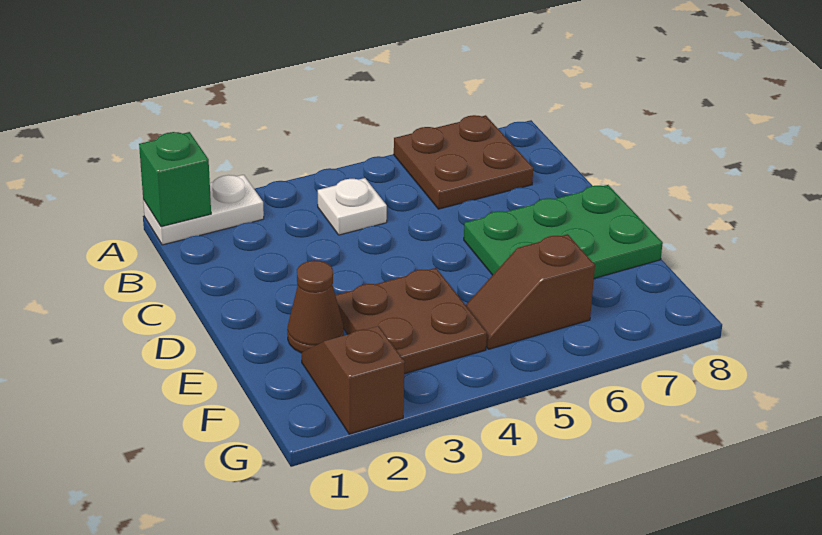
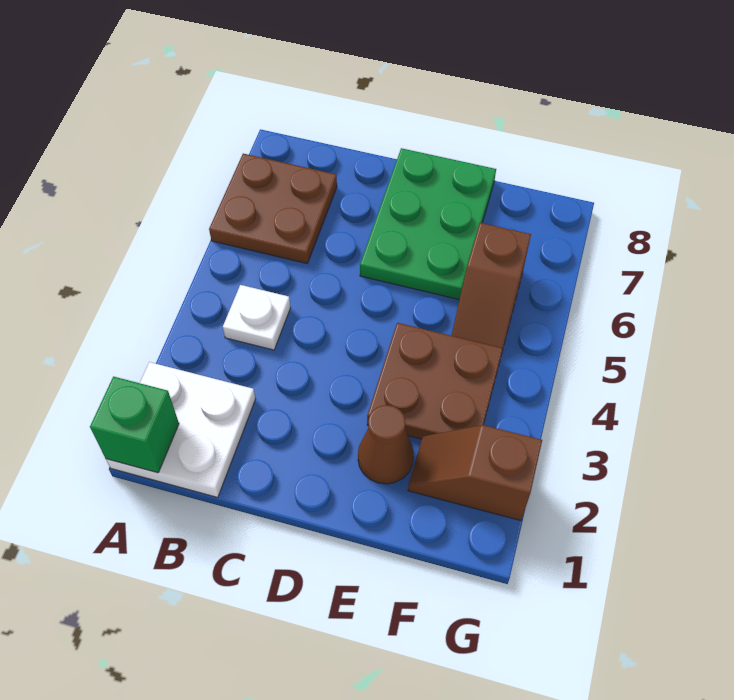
white plate A1:A2 level 1 -> white plate A1:B2 level 1

